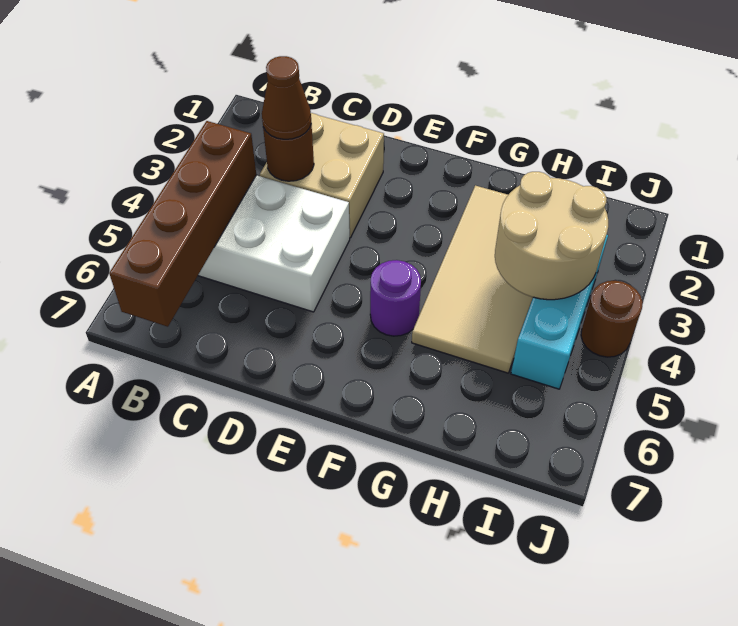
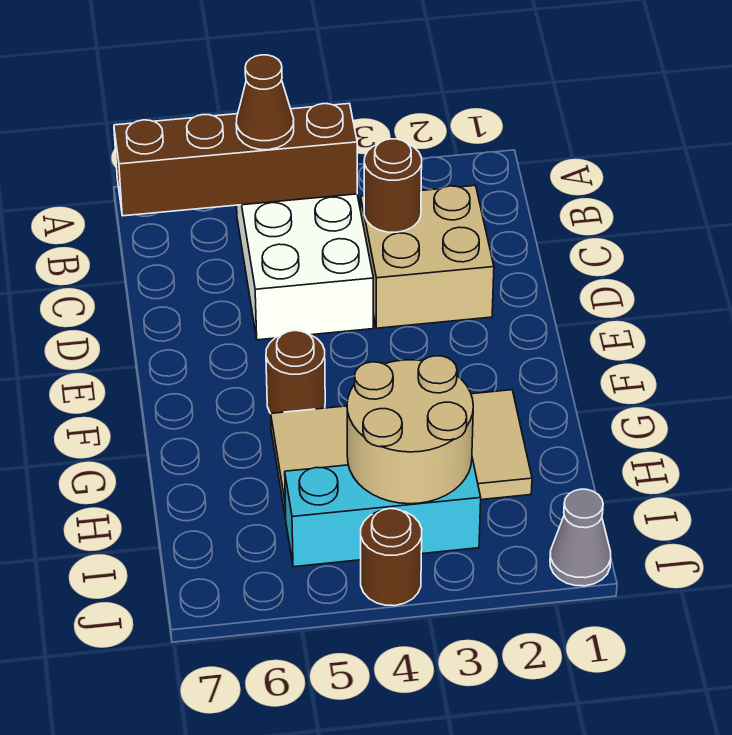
brown cone C3 level 3 -> brown cone B5 level 3
purple round brick F5 level 1 -> brown round brick F5 level 1
none -> grey cone J1 level 1

